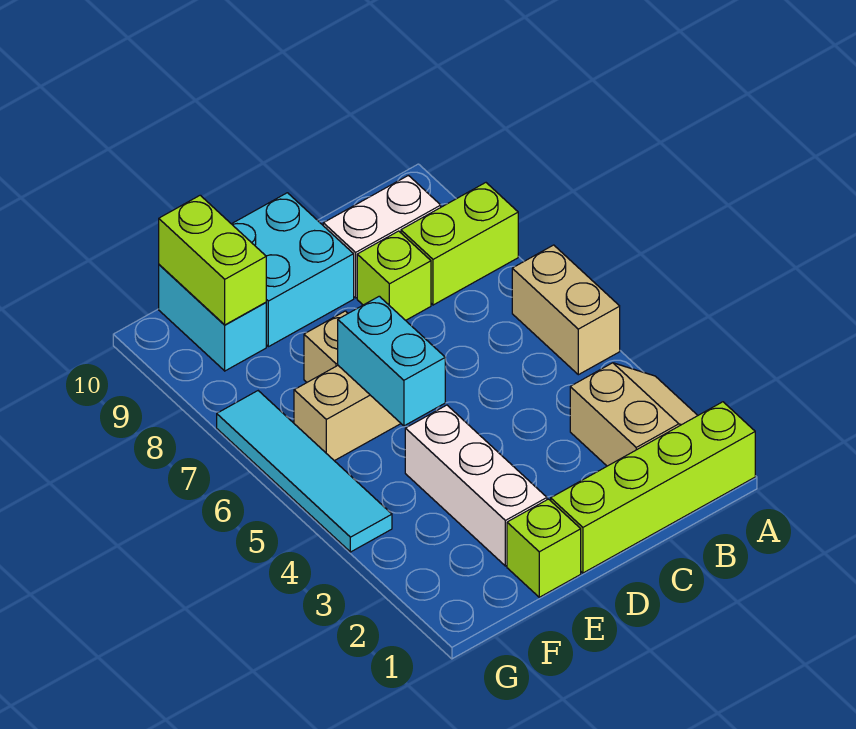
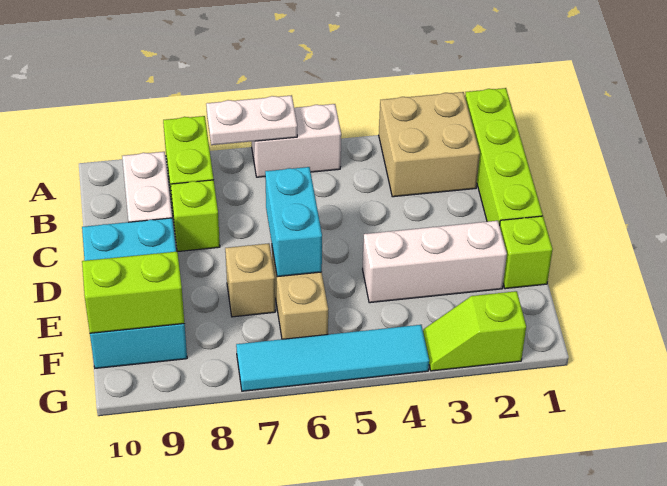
tan slope A2:B3 level 1 top B -> tan brick A2:B3 level 1
tan brick A5:A6 level 1 -> white brick A5:A6 level 1
none -> white plate A6:A7 level 2
cyan brick E5:E6 level 2 -> cyan brick D6:E6 level 2
none -> lime slope G2:G3 level 1 top 2

